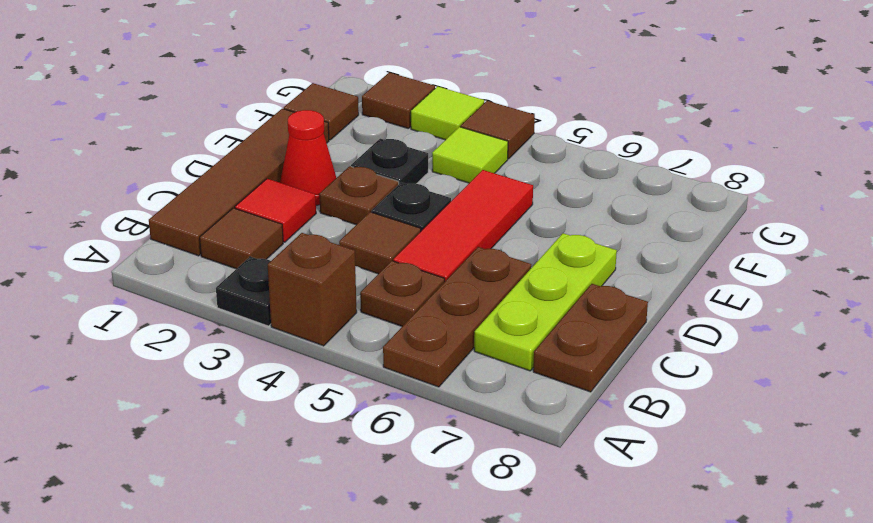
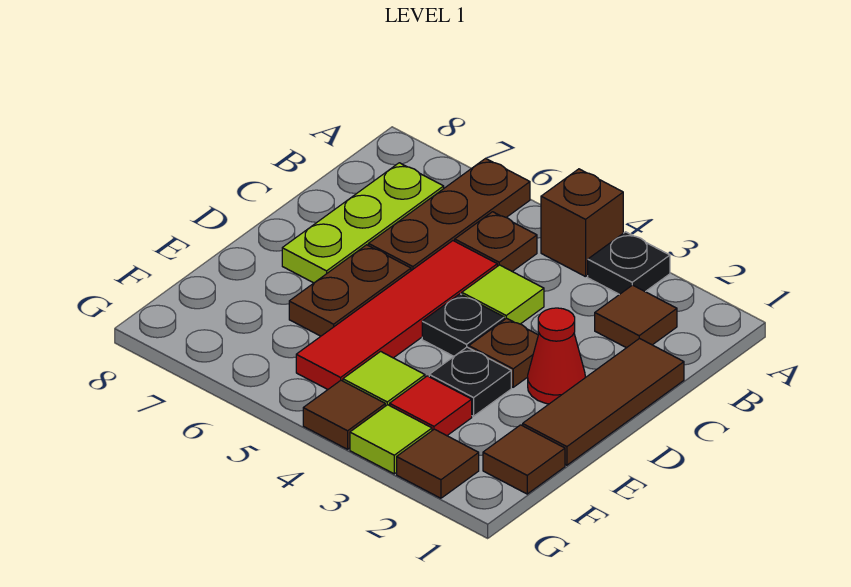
brown tile B1:E1 level 1 -> brown tile C1:E1 level 1
brown plate B8:C8 level 1 -> brown plate D6:E6 level 1
red tile C2 level 1 -> red tile F3 level 1
brown tile C4 level 1 -> lime tile C4 level 1
red tile C5:E5 level 1 -> red tile C5:F5 level 1

